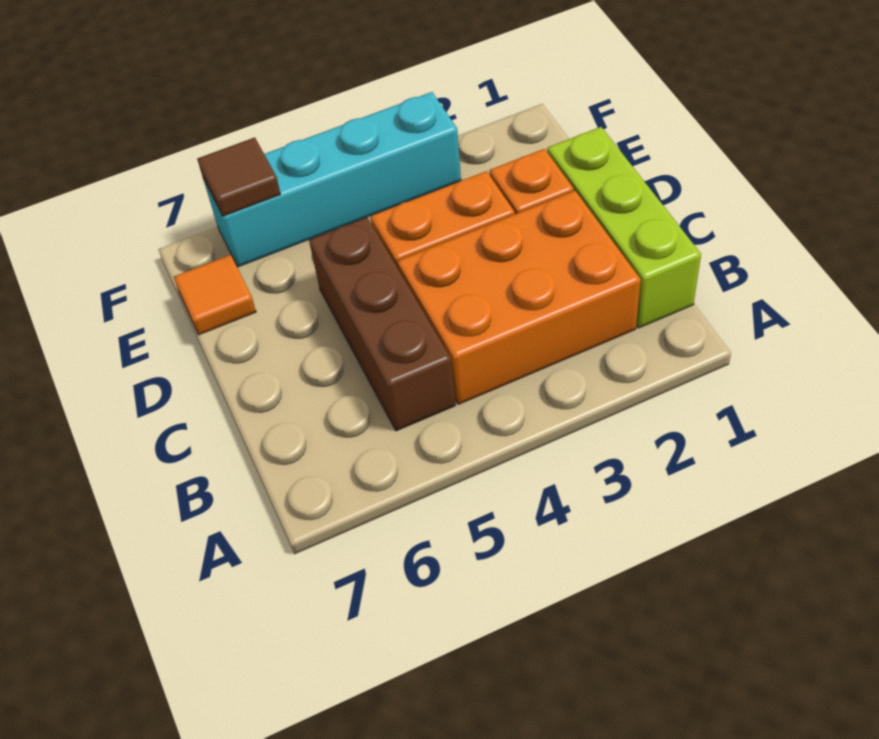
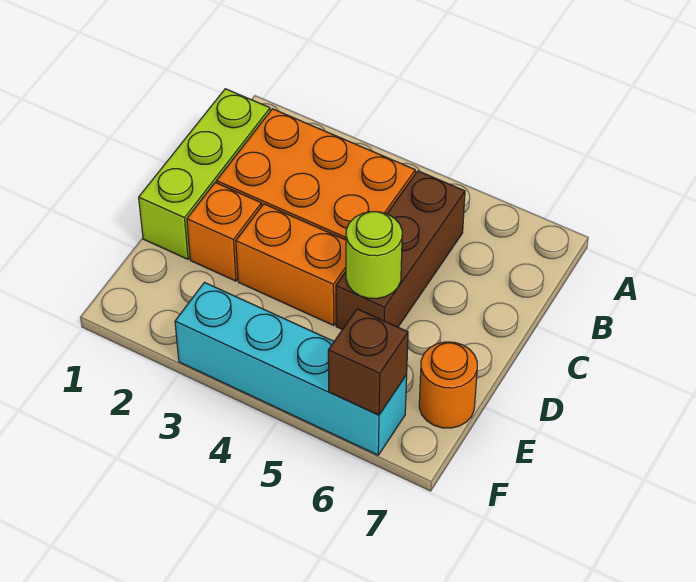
none -> lime round brick D5 level 2
orange tile E7 level 1 -> orange round brick E7 level 1
brown tile F6 level 2 -> brown brick F6 level 2

